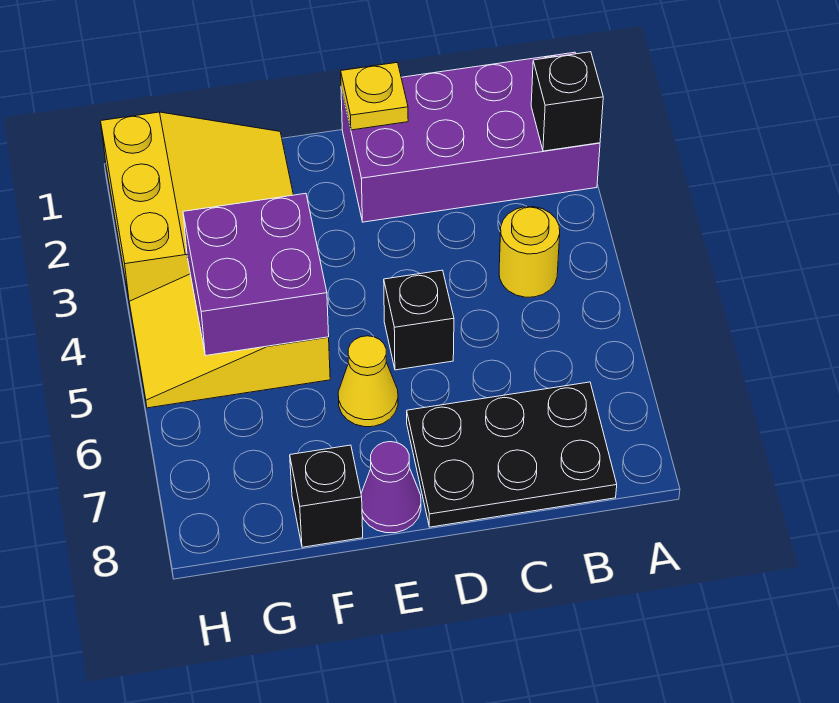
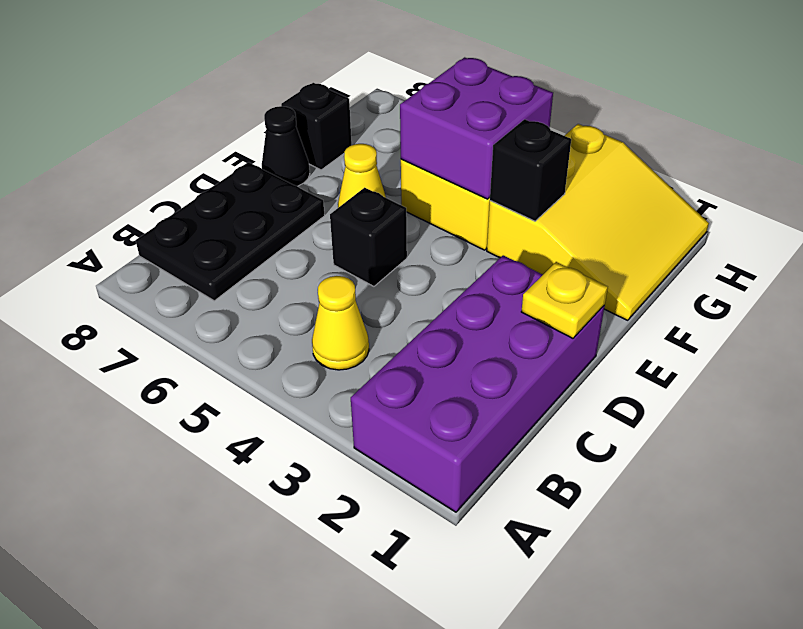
black brick A2 level 2 -> black brick F3 level 2
yellow round brick B4 level 1 -> yellow cone B4 level 1
purple cone E8 level 1 -> black cone E8 level 1
yellow slope F1:H3 level 1 top H -> yellow slope F1:H3 level 1 top 3

